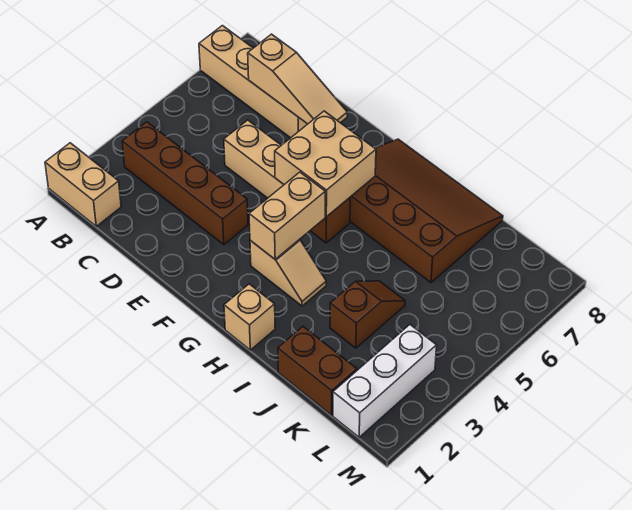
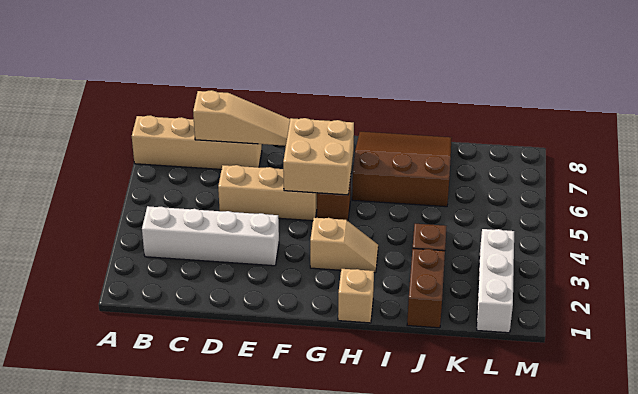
tan brick A1:B1 level 1 -> none
brown brick B3:E3 level 1 -> white brick B3:E3 level 1
tan brick G3:G4 level 2 -> none
brown slope G6:J8 level 1 top 6 -> brown slope H6:J8 level 1 top 6
brown brick J1:K1 level 1 -> brown brick J1:J2 level 1

